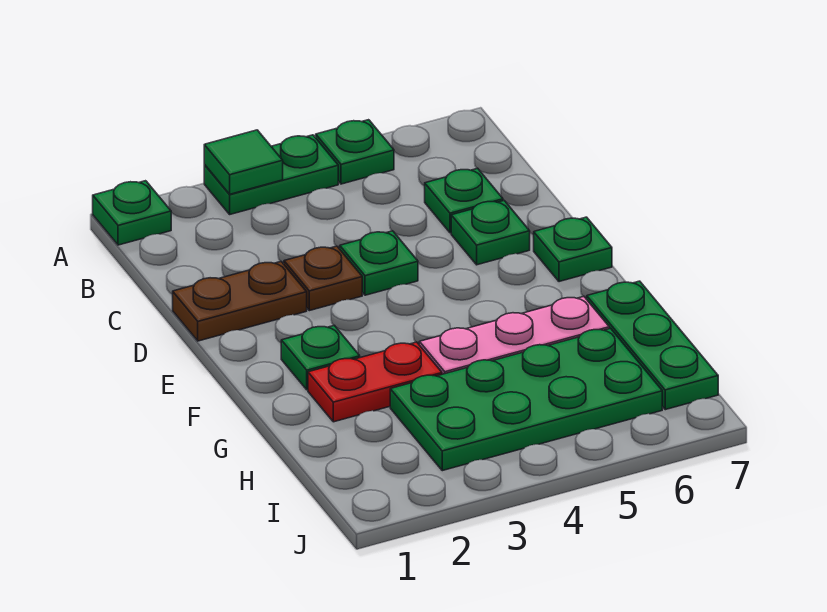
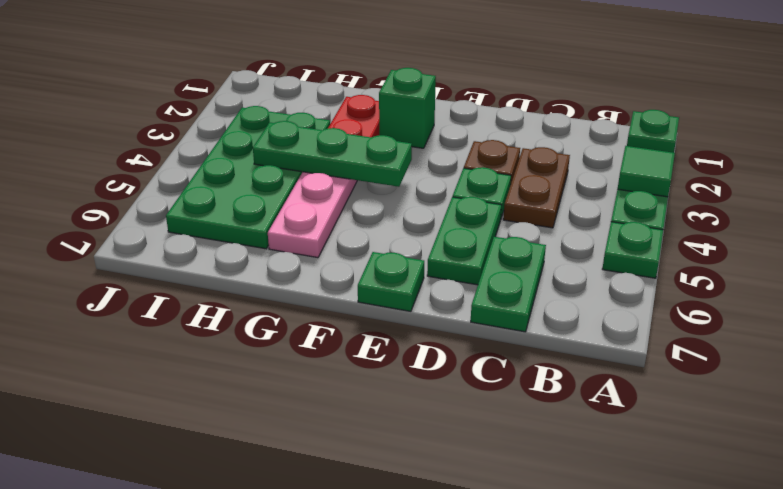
green plate C6 level 1 -> green plate C6:C7 level 1
brown plate D1:D2 level 1 -> brown plate C3:C4 level 1
green plate D6 level 1 -> green plate D5:D6 level 1
green plate F2 level 1 -> green brick F2 level 1
green plate G7:I7 level 1 -> green plate F4:H4 level 2

